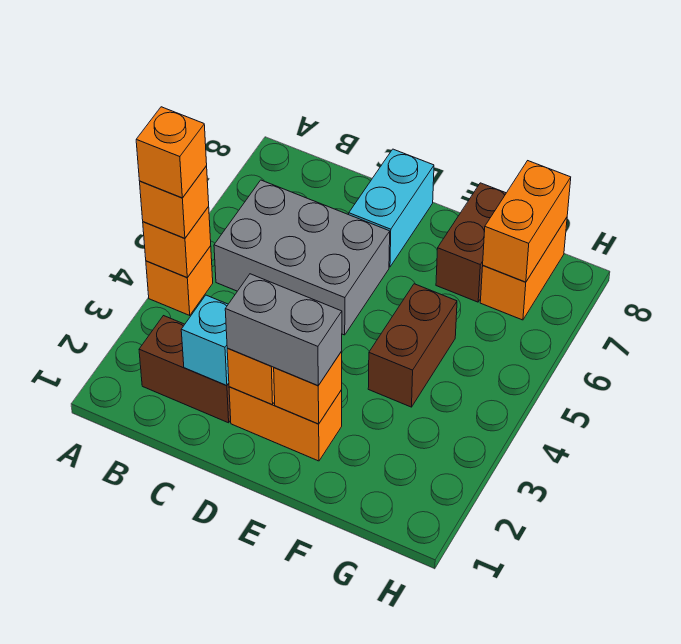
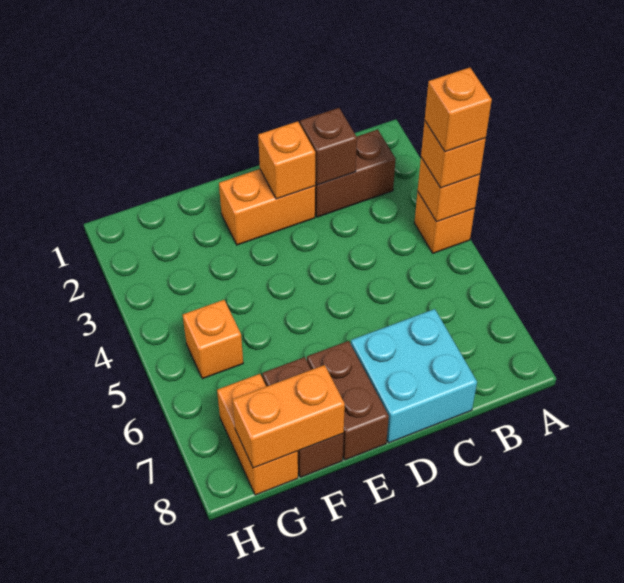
grey brick B5:D6 level 1 -> none
cyan brick C2 level 2 -> brown brick C2 level 2
grey brick D2:E2 level 3 -> none
cyan brick D7:D8 level 1 -> cyan brick C7:D8 level 1
orange brick E2 level 2 -> orange brick G5 level 1
brown brick F4:F5 level 1 -> brown brick E7:E8 level 1
orange brick G7:G8 level 2 -> orange brick F8:G8 level 2

